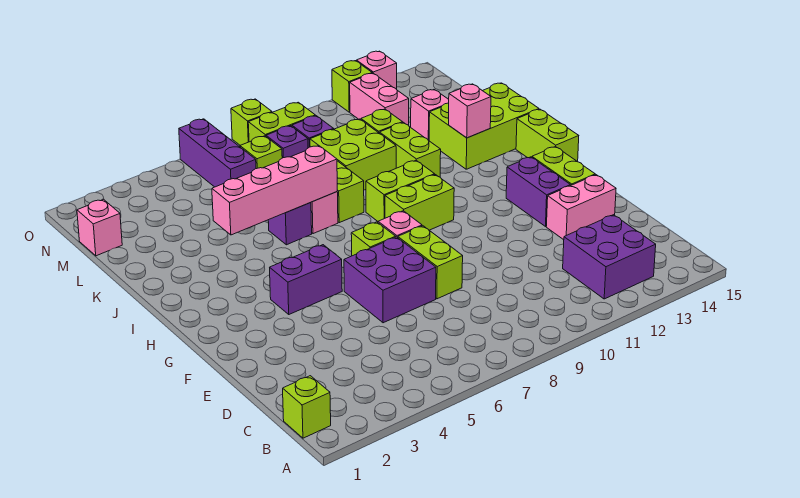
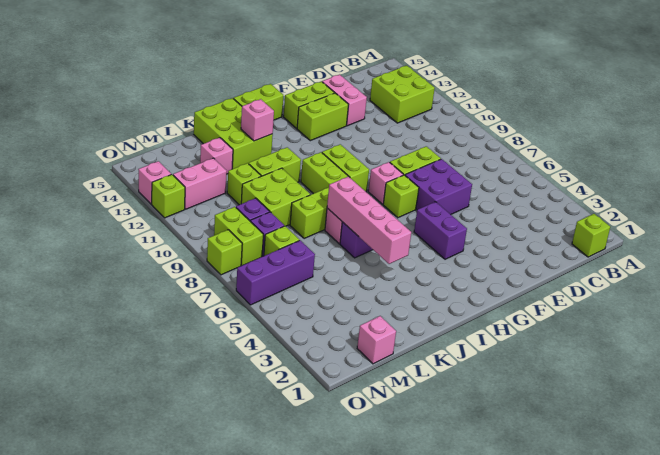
purple brick B12:C13 level 1 -> lime brick B12:C13 level 1
purple brick F13:G13 level 1 -> lime brick F13:G13 level 1

